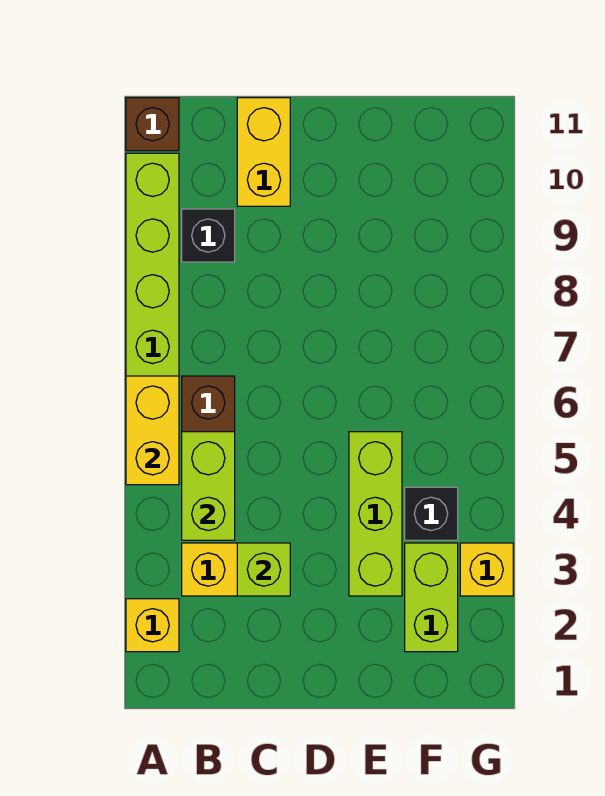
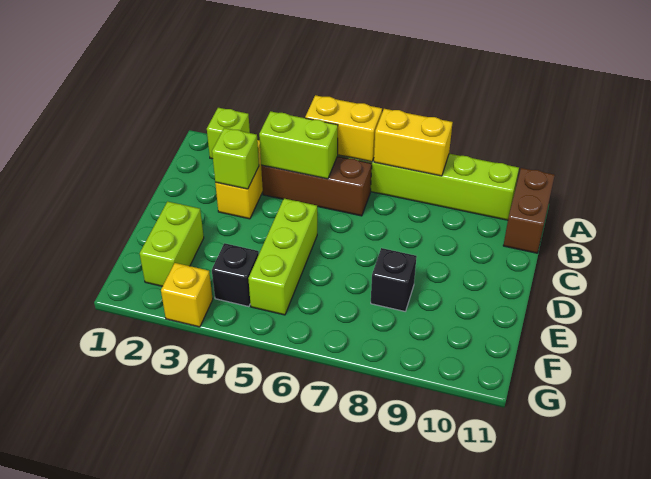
yellow brick A2 level 1 -> lime brick A2 level 1
brown brick A11 level 1 -> brown brick A11:B11 level 1
black brick B9 level 1 -> black brick E8 level 1
yellow brick C10:C11 level 1 -> yellow brick A7:A8 level 2
lime brick E3:E5 level 1 -> lime brick D5:F5 level 1
lime brick F2:F3 level 1 -> lime brick E2:F2 level 1

